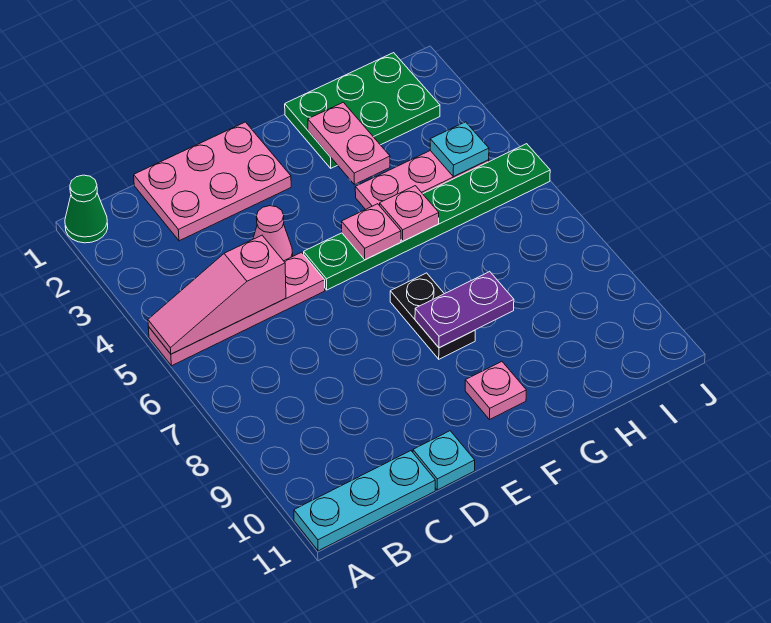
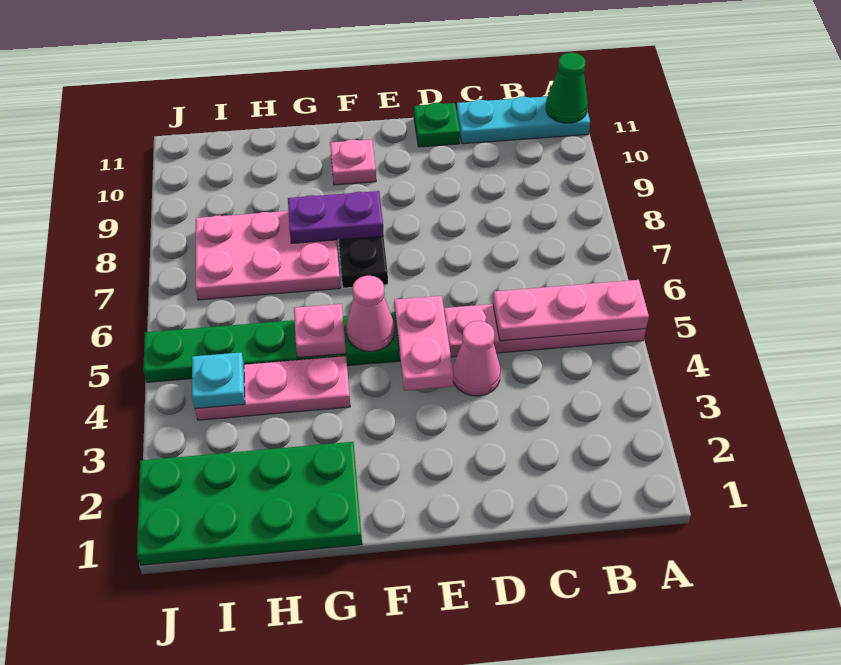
green cone A1 level 1 -> green cone A11 level 2
pink slope A5:C5 level 2 top C -> pink plate A5:C5 level 2
pink plate C1:E2 level 1 -> pink plate G7:I8 level 1
cyan plate D11 level 1 -> green plate D11 level 1
pink plate F5 level 2 -> pink cone F5 level 2
green plate G1:I2 level 1 -> green plate G1:J2 level 1
pink plate G2:G3 level 2 -> pink plate E4:E5 level 2

